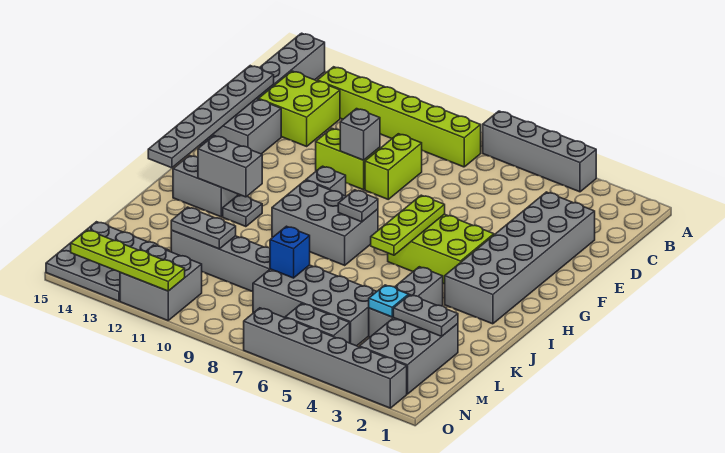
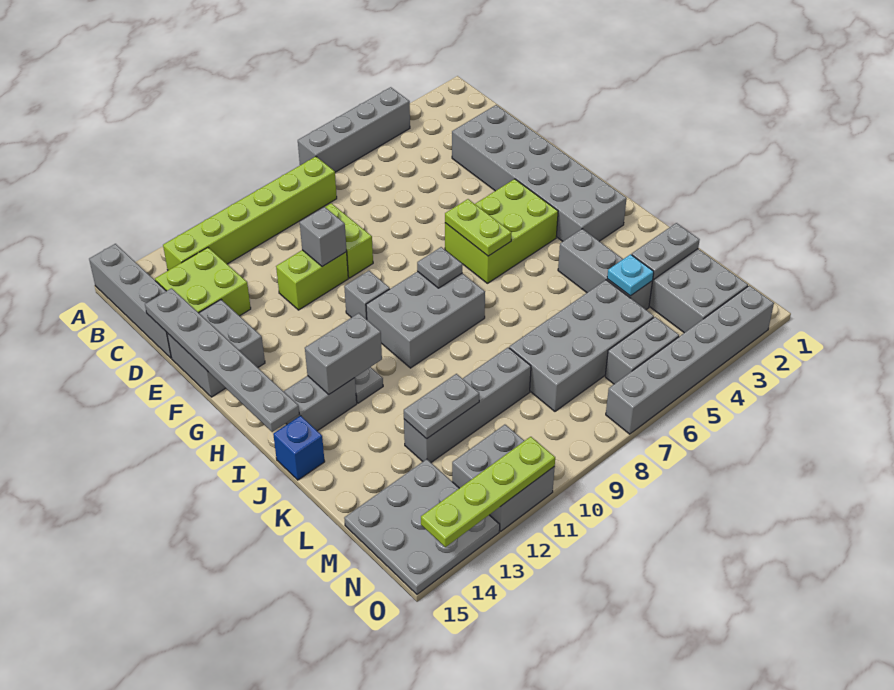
lime plate G6:I6 level 2 -> lime plate G6:H6 level 2
blue brick L8 level 2 -> blue brick J15 level 1

